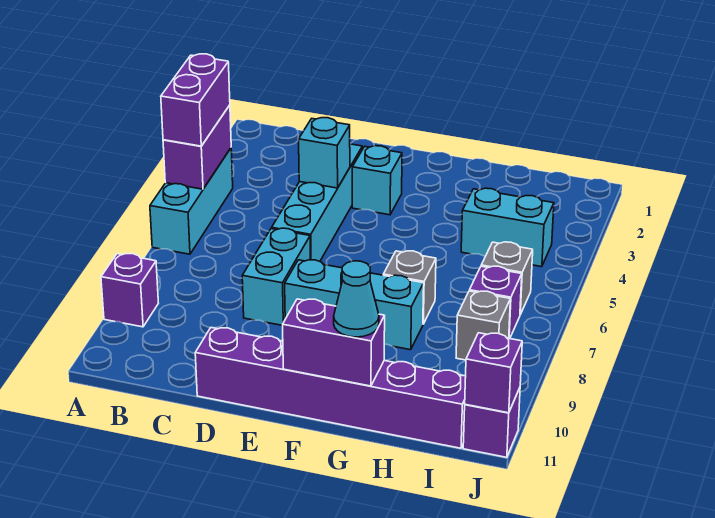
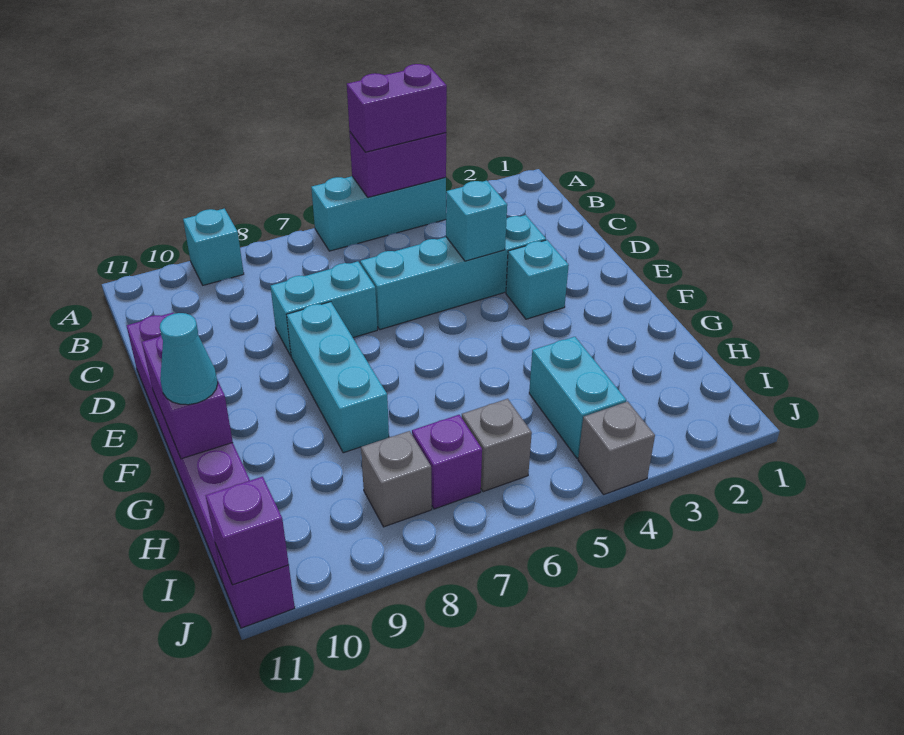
purple brick A9 level 1 -> cyan brick A9 level 1
grey brick G7 level 1 -> grey brick J4 level 1

